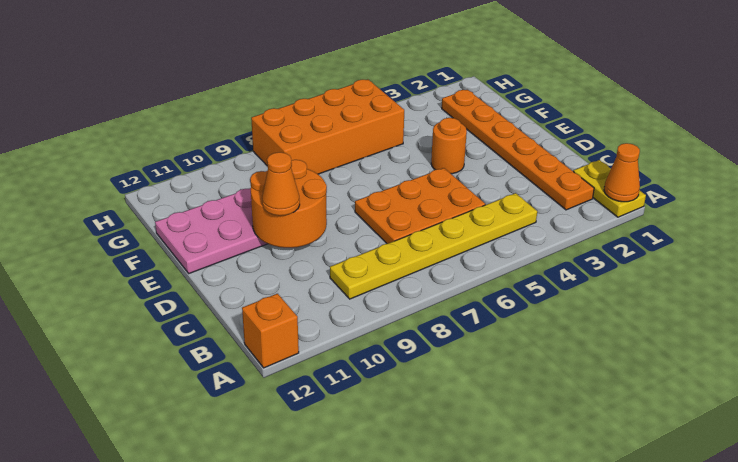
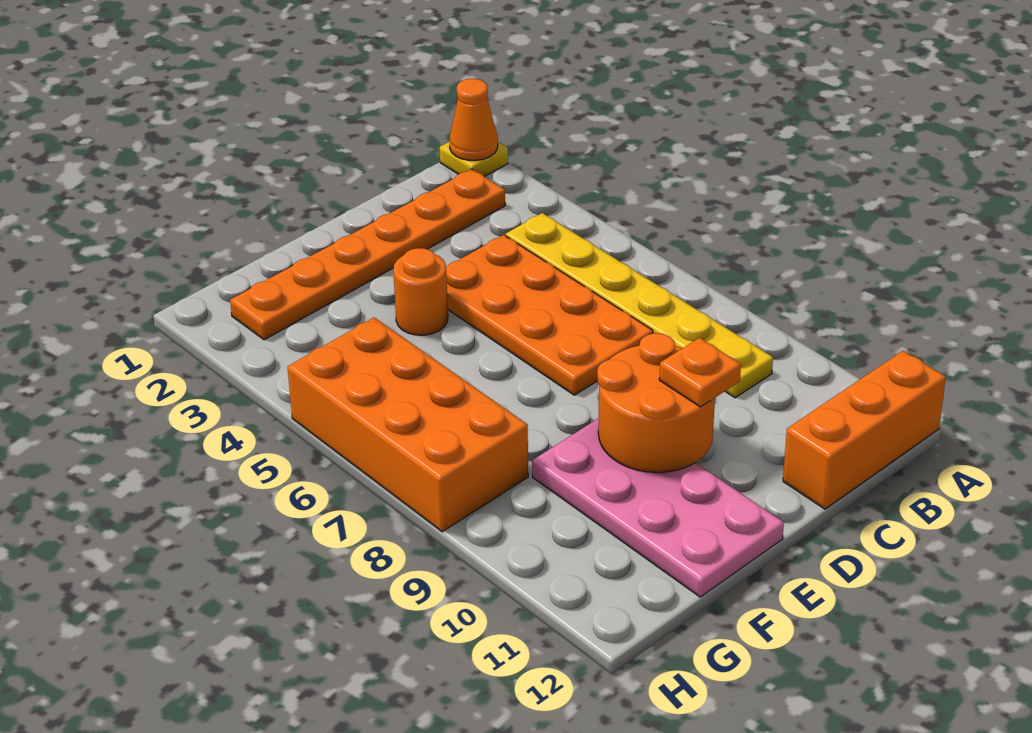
yellow plate A1:B1 level 1 -> yellow plate A1 level 1
orange brick A12 level 1 -> orange brick A12:C12 level 1
orange plate C5:D7 level 1 -> orange plate C4:D7 level 1
orange cone D10 level 3 -> orange plate D10 level 3

